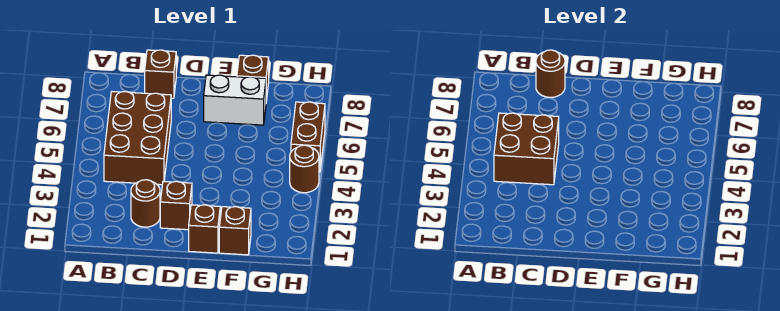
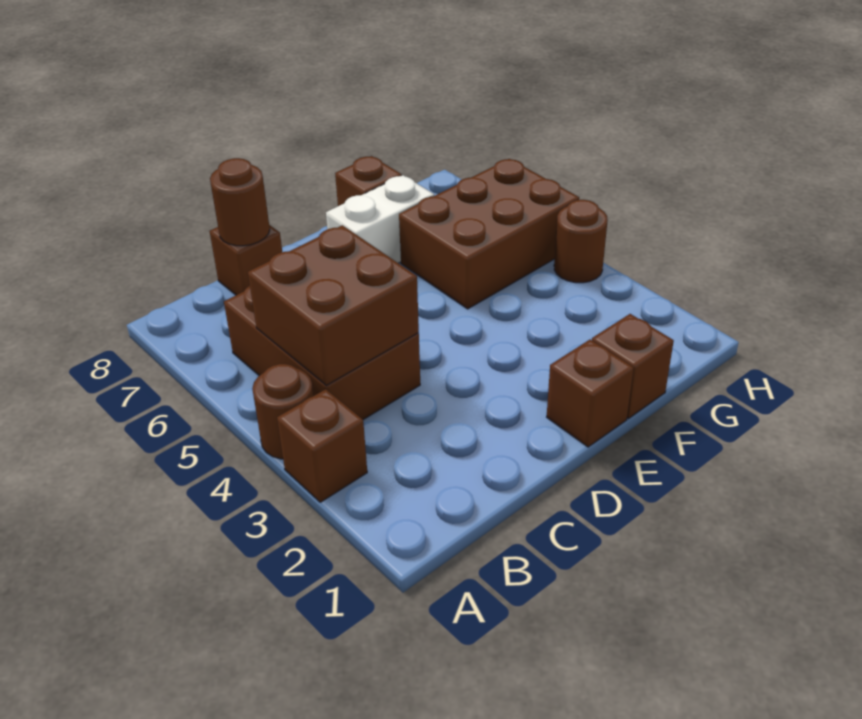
brown round brick C2 level 1 -> brown round brick A4 level 1
brown brick D2 level 1 -> brown brick A3 level 1
brown brick H5:H6 level 1 -> brown brick F5:H6 level 1

